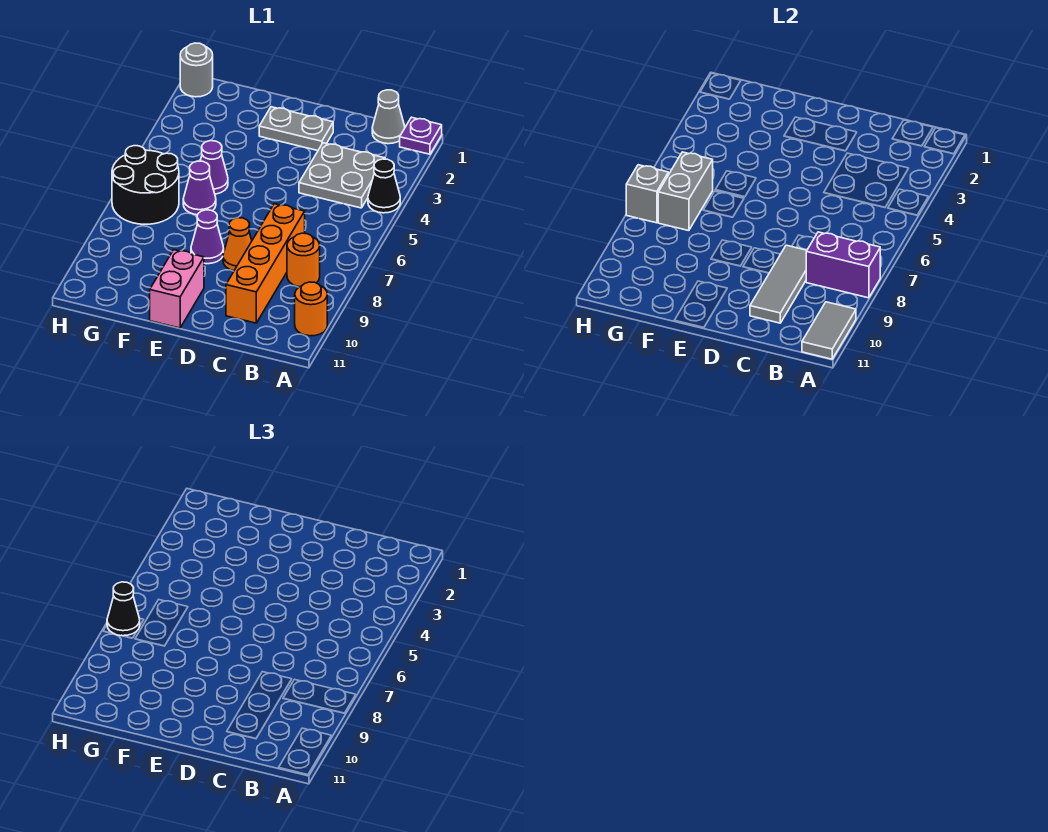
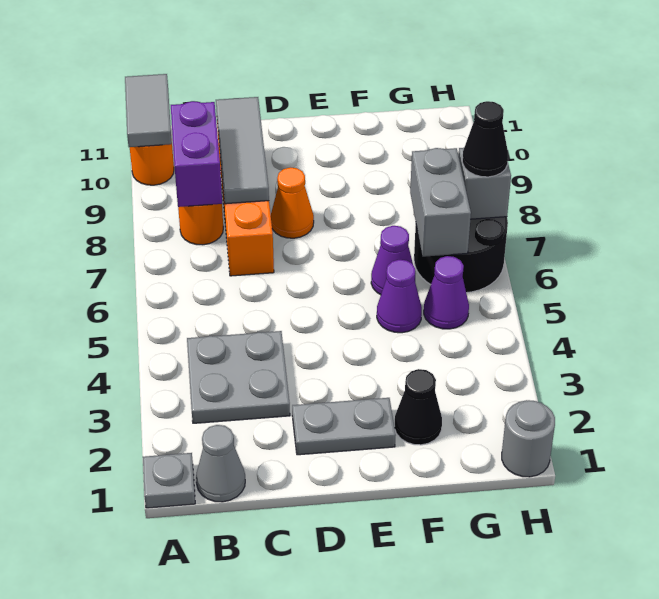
purple plate A1 level 1 -> grey plate A1 level 1
black cone A4 level 1 -> black cone F2 level 1
purple brick A8:B8 level 2 -> purple brick B8:B9 level 2
purple cone E8 level 1 -> purple cone G5 level 1
pink brick E10:E11 level 1 -> none

